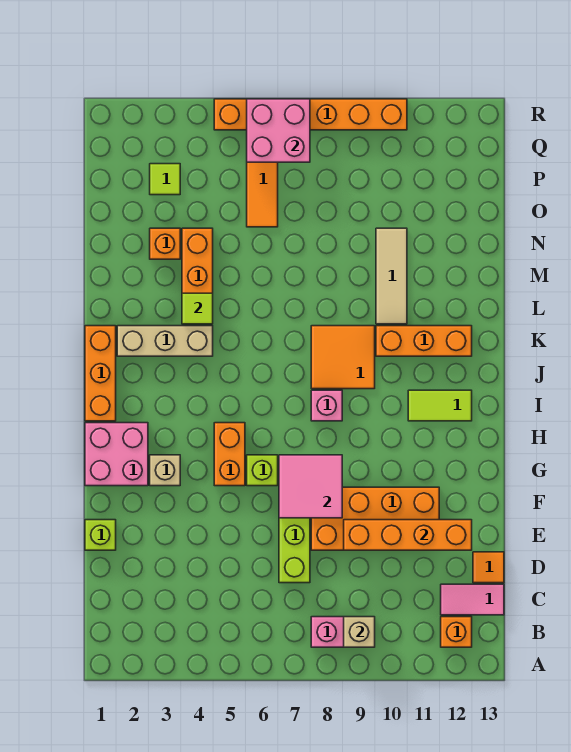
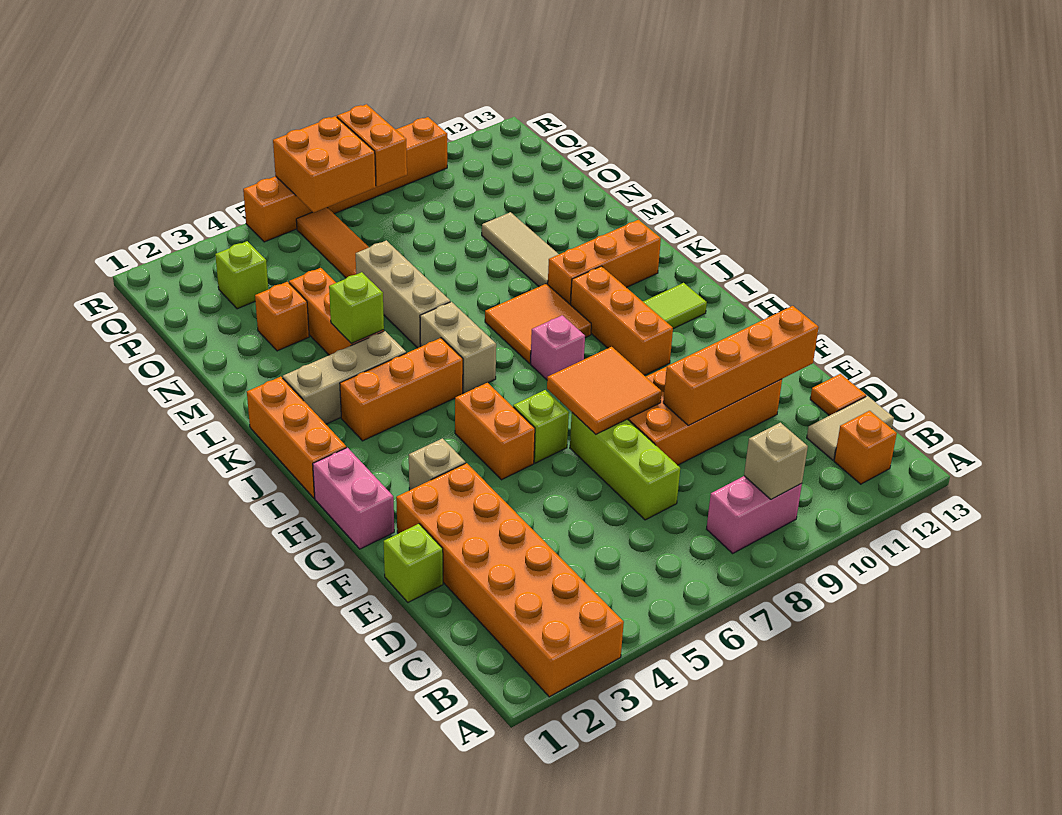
none -> orange brick A2:F3 level 1
pink tile C12:C13 level 1 -> tan tile C12:C13 level 1
pink tile F7:G8 level 2 -> orange tile F7:G8 level 2
pink brick G1:H2 level 1 -> pink brick G1:H1 level 1
none -> orange brick H10:J10 level 1
none -> orange brick J3:J5 level 1
none -> tan brick J6:K6 level 1
lime tile L4 level 2 -> lime brick L4 level 2
none -> tan brick L6:N6 level 1
lime tile P3 level 1 -> lime brick P3 level 1
pink brick Q6:R7 level 2 -> orange brick Q6:R7 level 2
none -> orange brick Q8:R8 level 2

